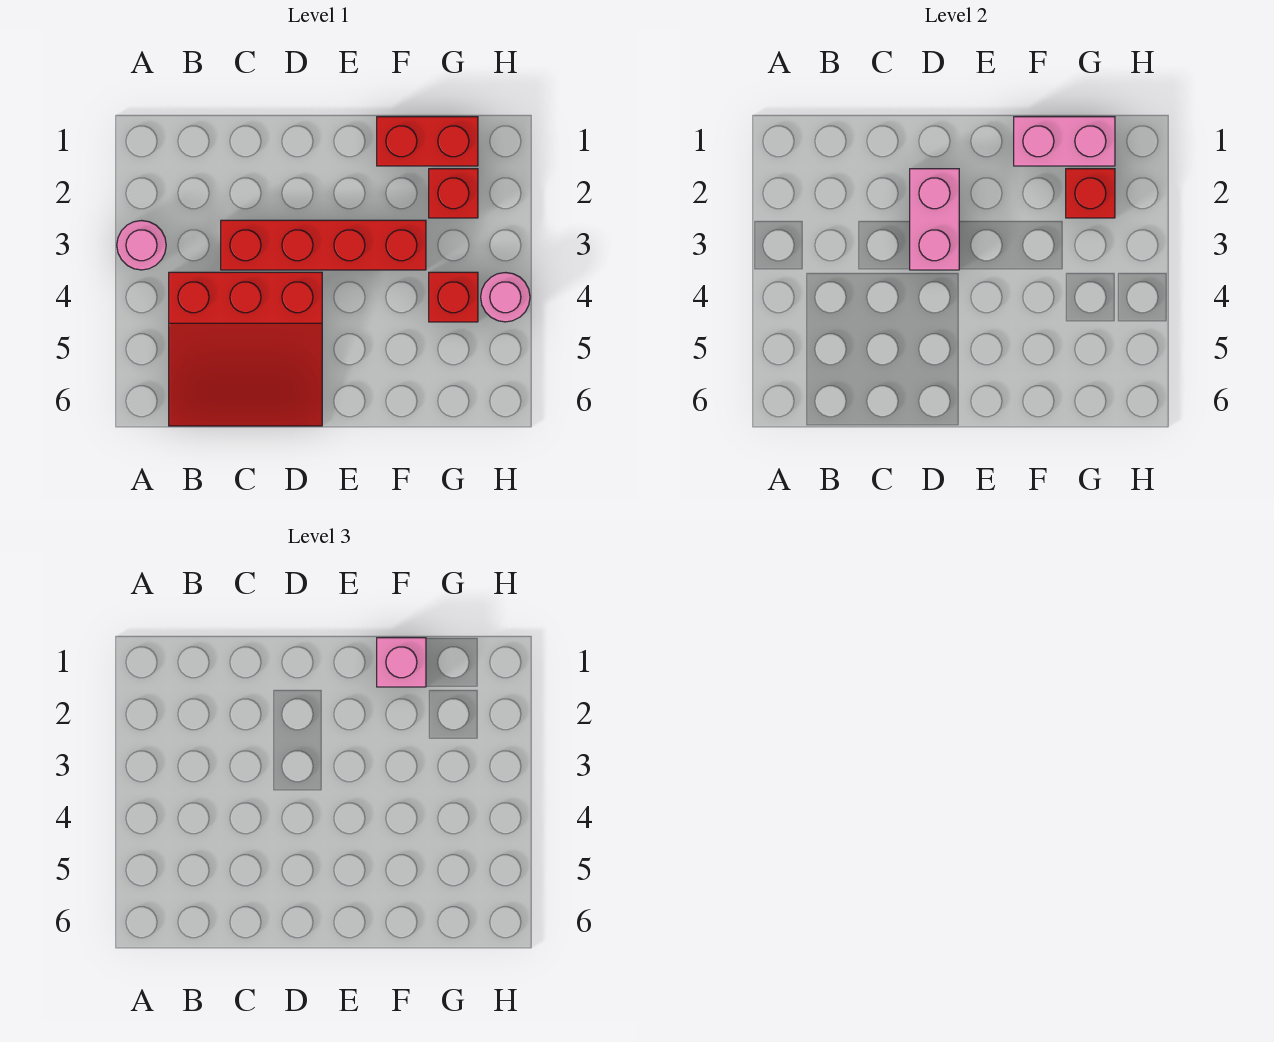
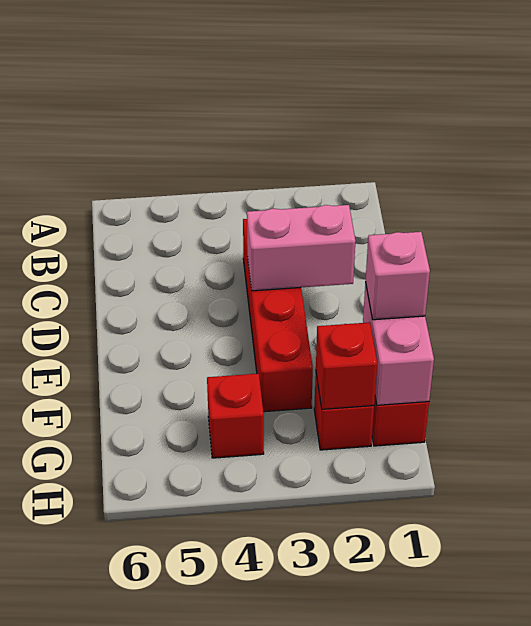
pink round brick A3 level 1 -> none
red slope B4:D6 level 1 top 4 -> none
pink round brick H4 level 1 -> none

